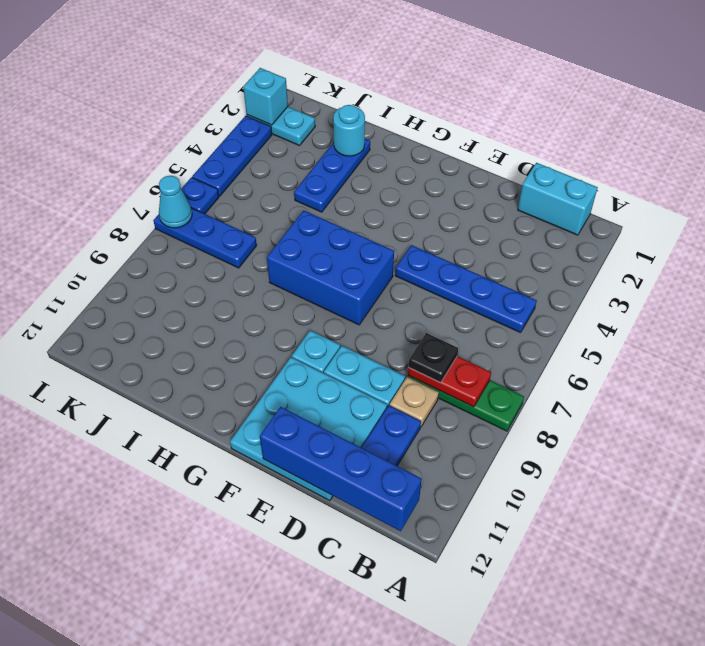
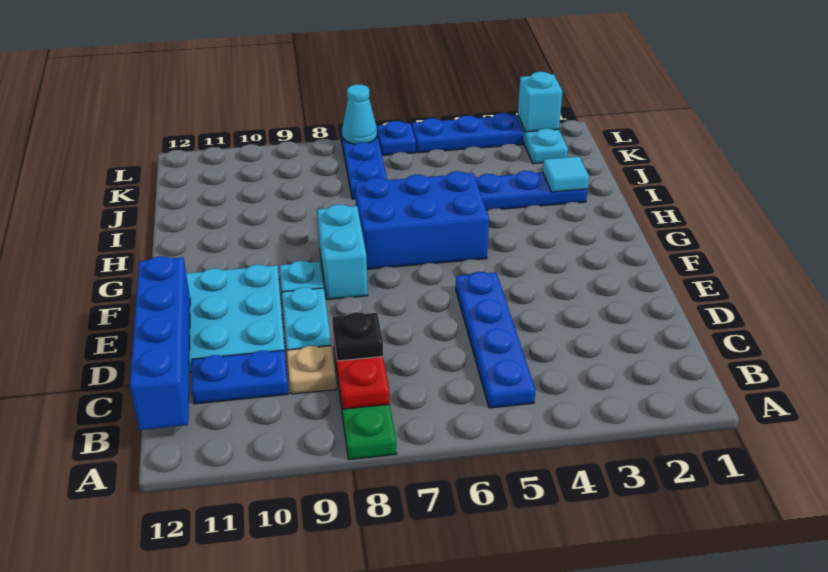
cyan brick B1:C1 level 1 -> cyan brick F8:G8 level 1
blue brick F6:H7 level 1 -> blue brick G5:H7 level 1
cyan round brick I2 level 2 -> cyan tile I2 level 2

